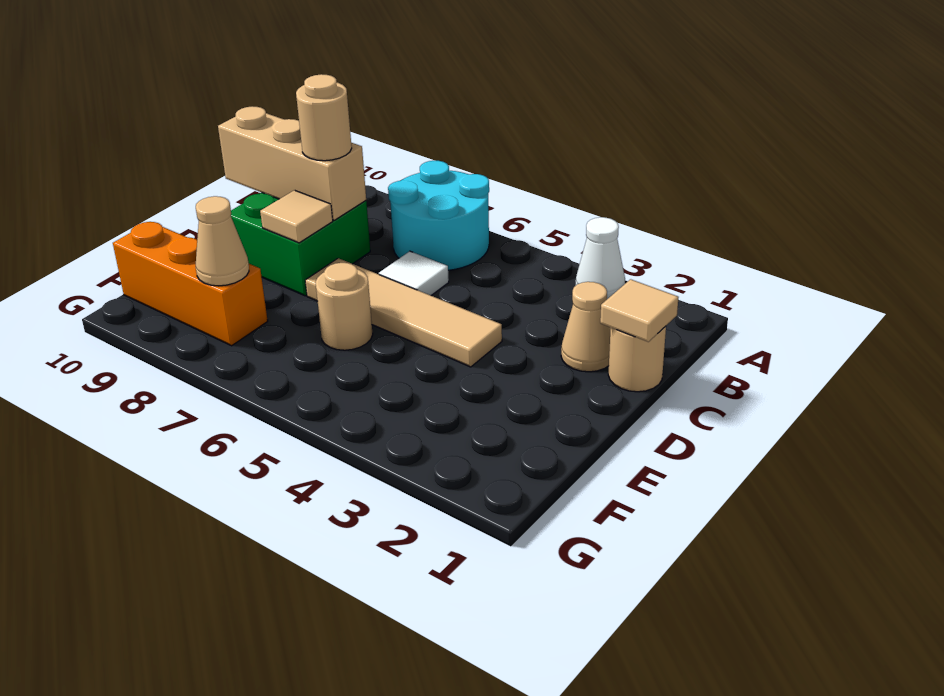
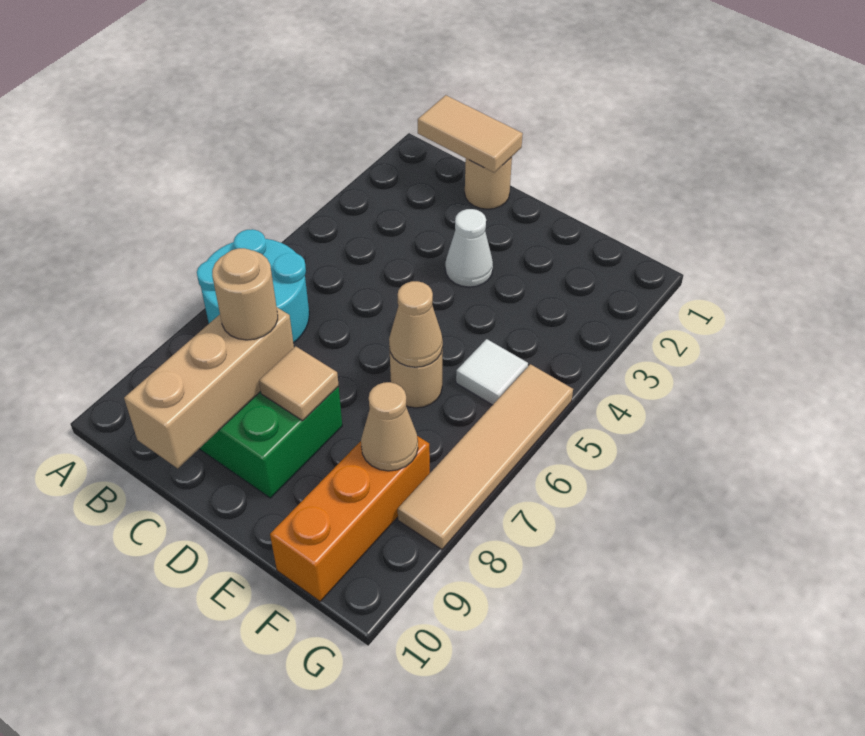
white cone A3 level 1 -> white cone D3 level 1
tan tile C1 level 2 -> tan tile B1:C1 level 2
tan cone C2 level 1 -> tan cone E6 level 2
white tile C6 level 1 -> white tile F5 level 1
tan tile D4:D7 level 1 -> tan tile G5:G8 level 1

